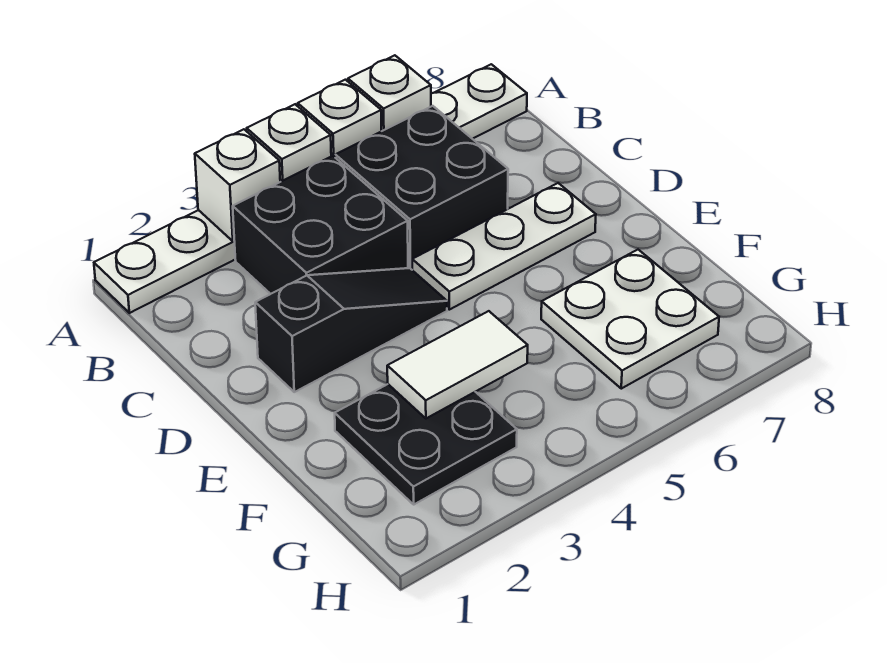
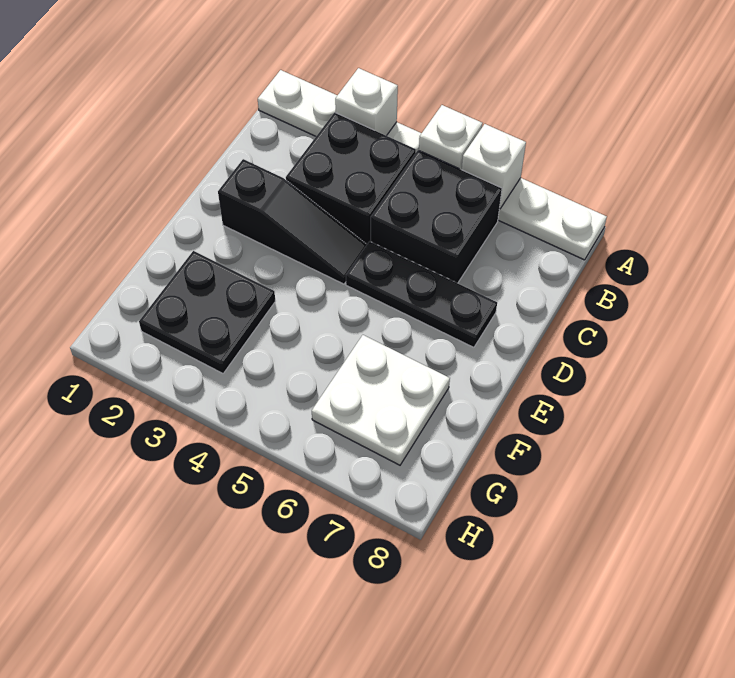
white brick A4 level 2 -> none
white plate D5:D7 level 1 -> black plate D5:D7 level 1
white tile F3:F4 level 2 -> none

